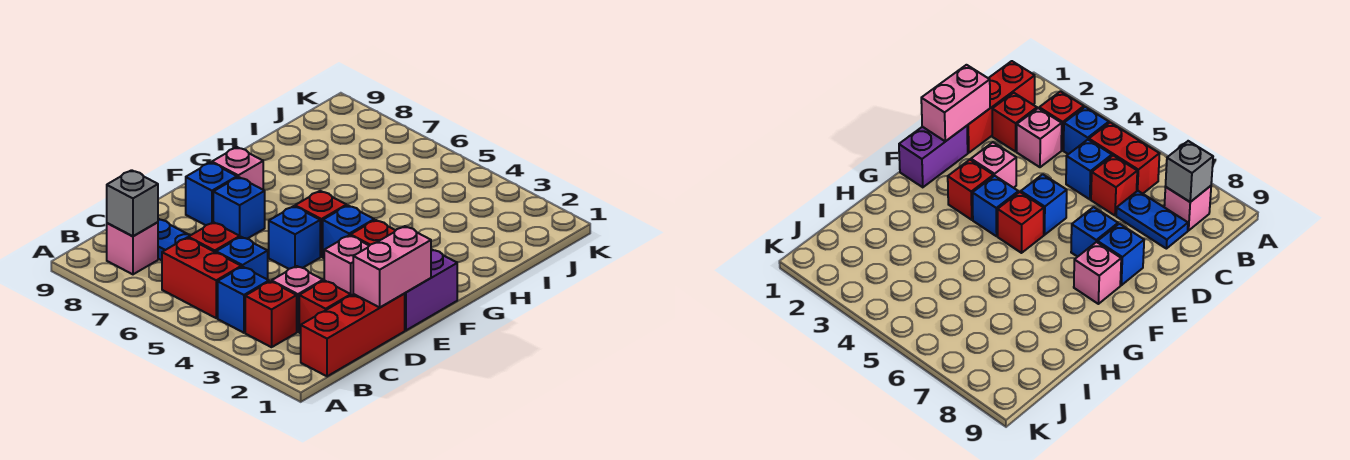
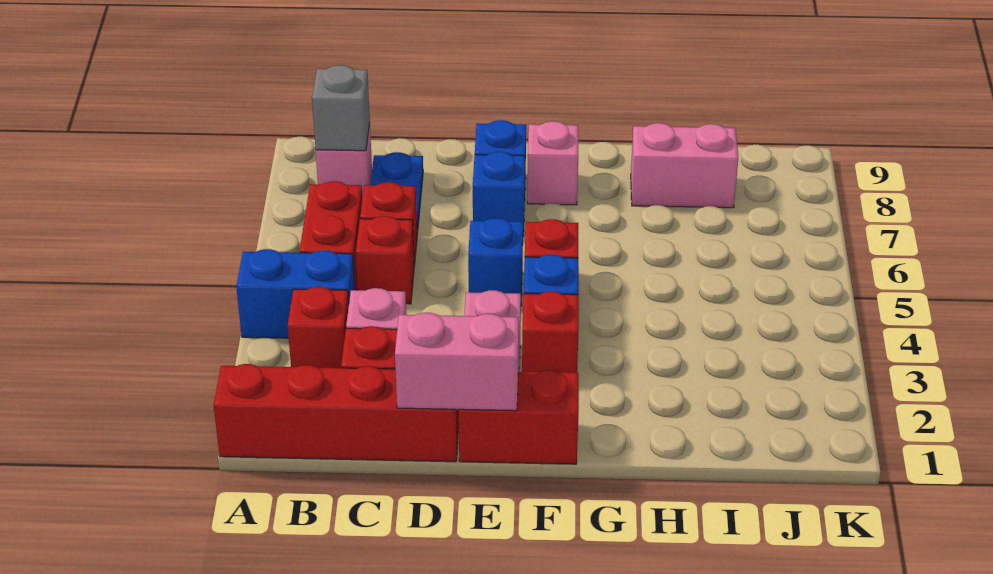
red brick B1:D1 level 1 -> red brick A1:D1 level 1
blue brick B4 level 1 -> blue brick A4:B4 level 1
blue brick C5 level 1 -> red brick C5 level 1
purple brick E1:F1 level 1 -> red brick E1:F1 level 1
none -> pink brick H8:I8 level 1

